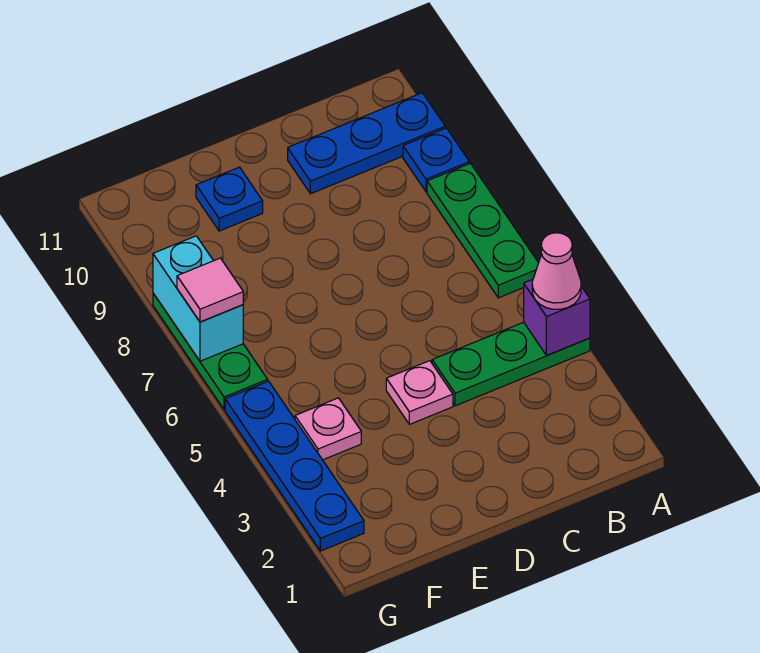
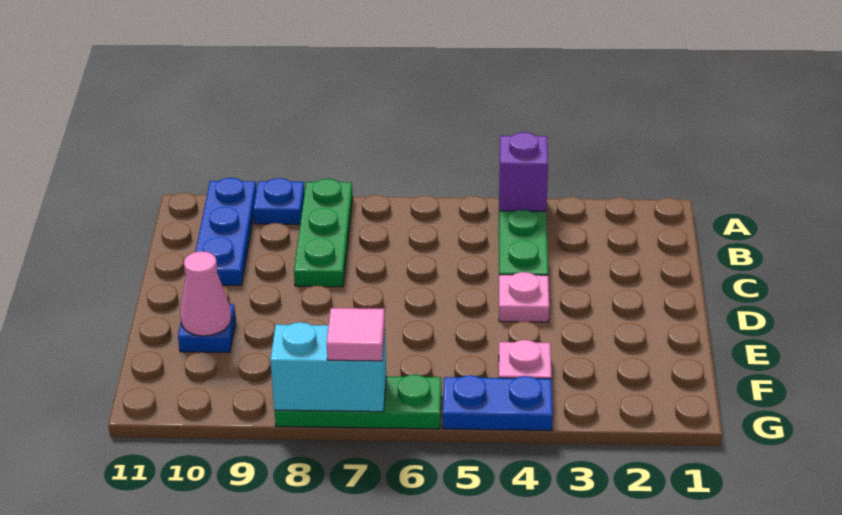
pink cone A4 level 3 -> pink cone E10 level 2
green plate A6:A8 level 1 -> green plate A8:C8 level 1
blue plate G2:G5 level 1 -> blue plate G4:G5 level 1

